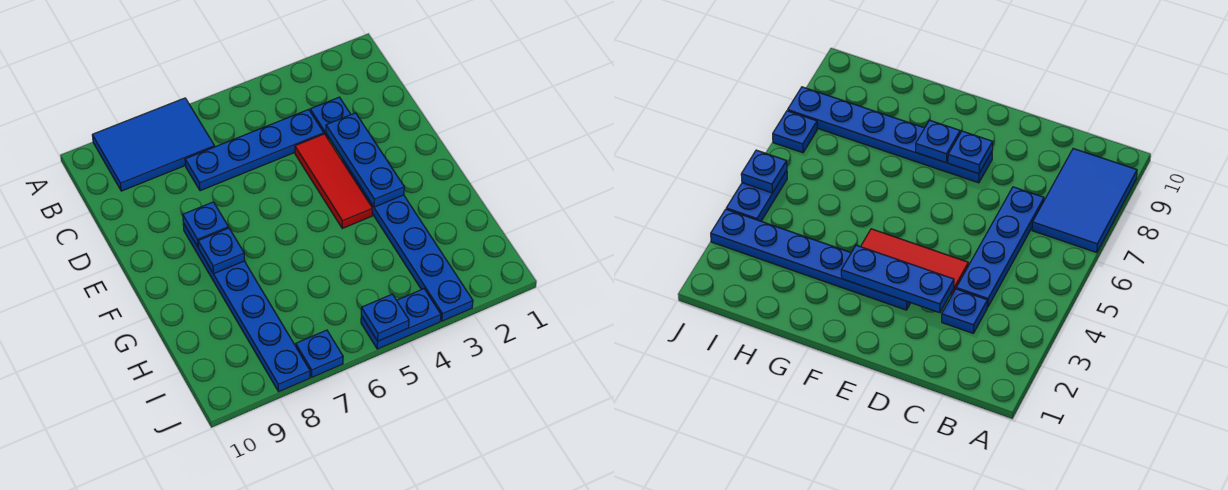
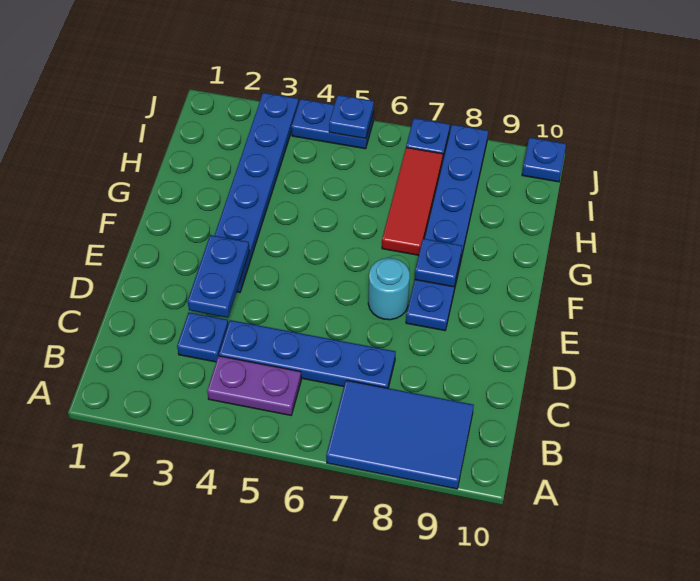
none -> purple plate B4:B5 level 1
blue plate D3:F3 level 2 -> blue plate D3:E3 level 2
red tile D4:F4 level 1 -> red tile G7:I7 level 1
none -> cyan round brick E7 level 1
blue plate E8 level 2 -> blue plate J10 level 1

